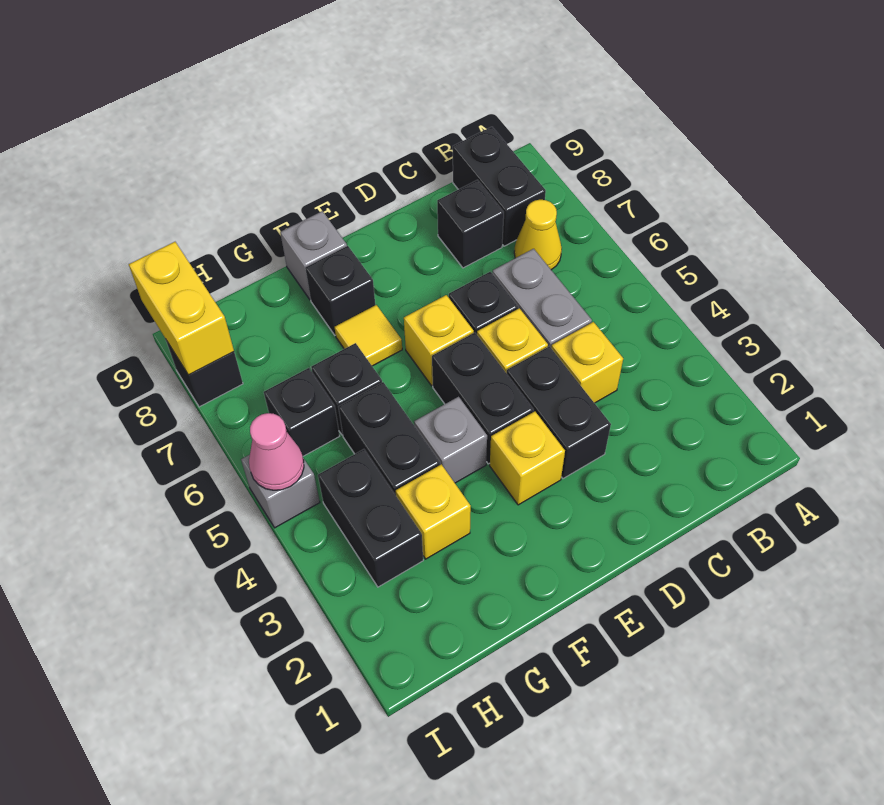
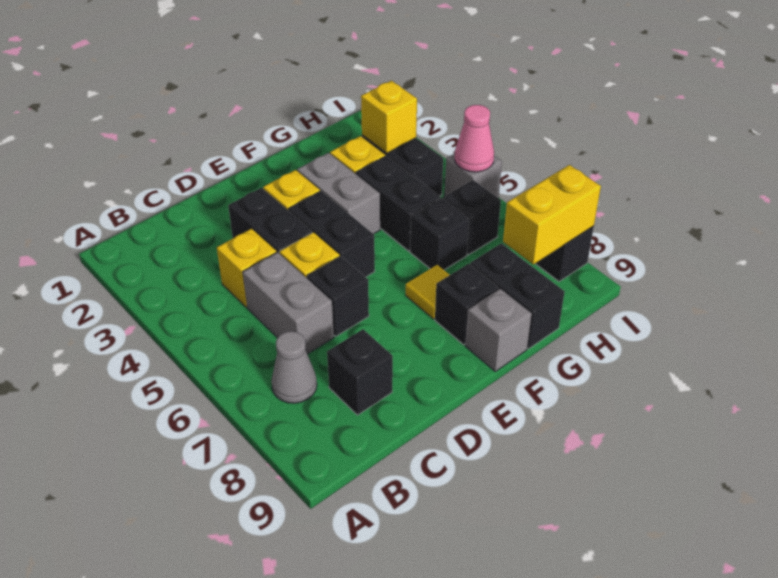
yellow cone B7 level 1 -> grey cone B7 level 1
black brick B8:B9 level 1 -> black brick G8:G9 level 1
yellow brick E6 level 1 -> yellow brick H3 level 2
grey brick F4 level 1 -> grey brick F3:F4 level 1
yellow brick I8:I9 level 2 -> yellow brick H8:I8 level 2

